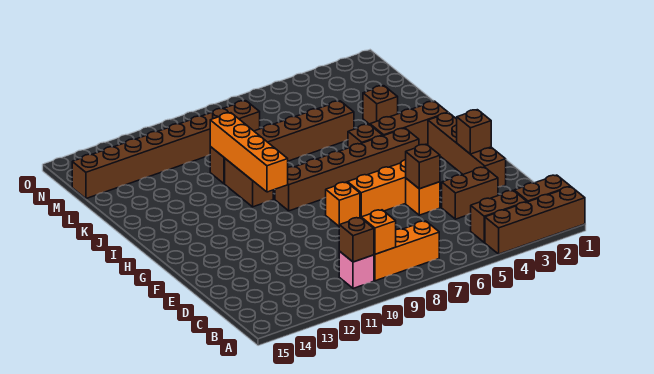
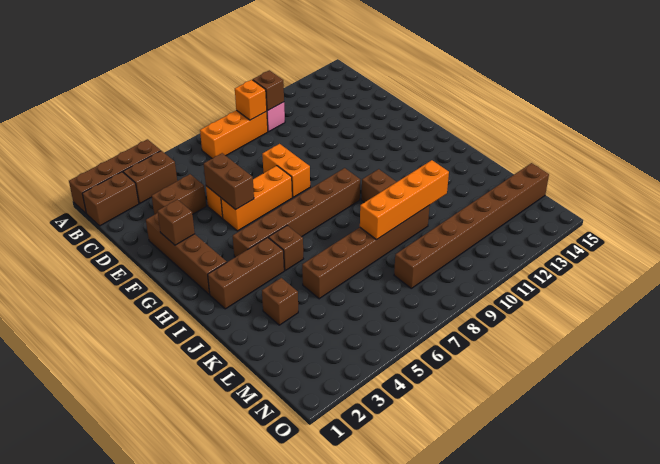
brown brick E5 level 2 -> brown brick E5:F5 level 2
orange brick F8 level 1 -> orange brick E8:F8 level 1
orange brick H10:K10 level 2 -> orange brick K8:K11 level 2

